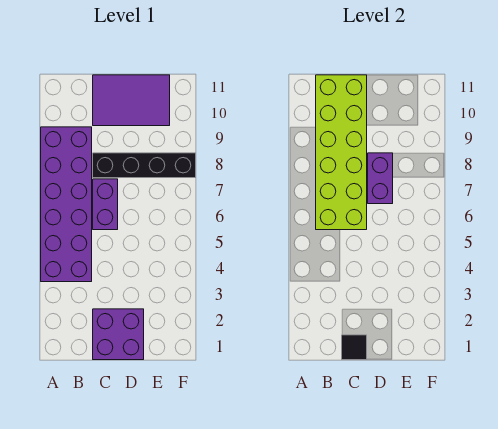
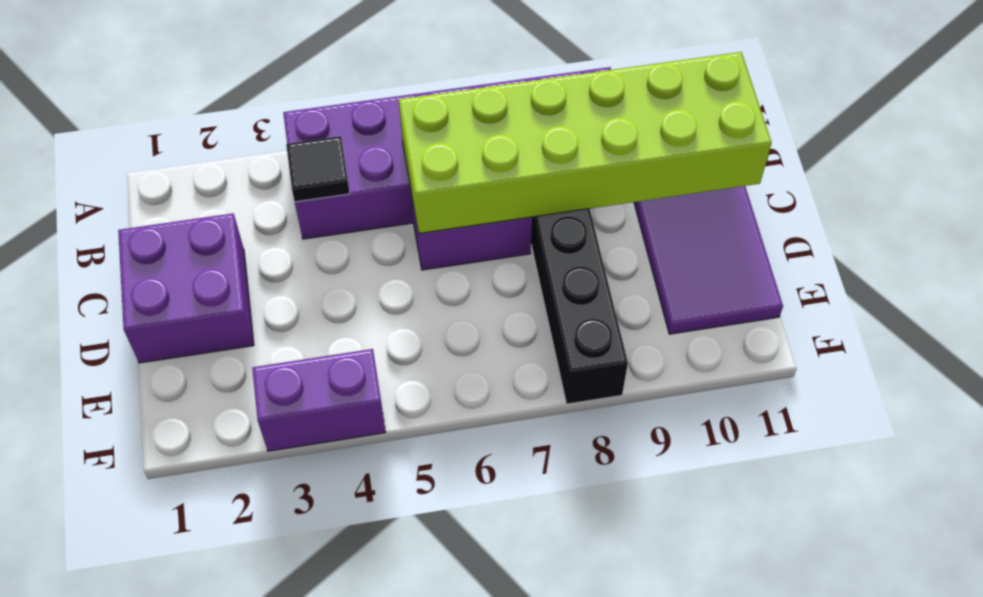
black tile C1 level 2 -> black tile B4 level 2
purple brick D7:D8 level 2 -> purple brick F3:F4 level 1

